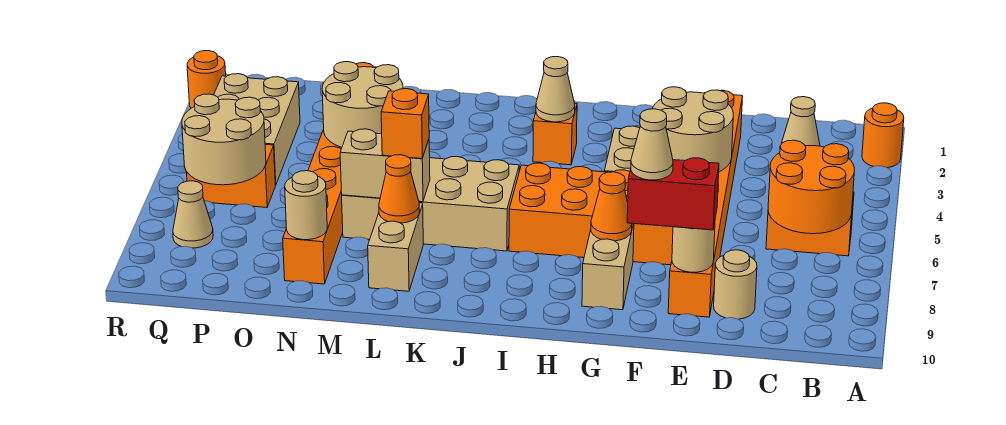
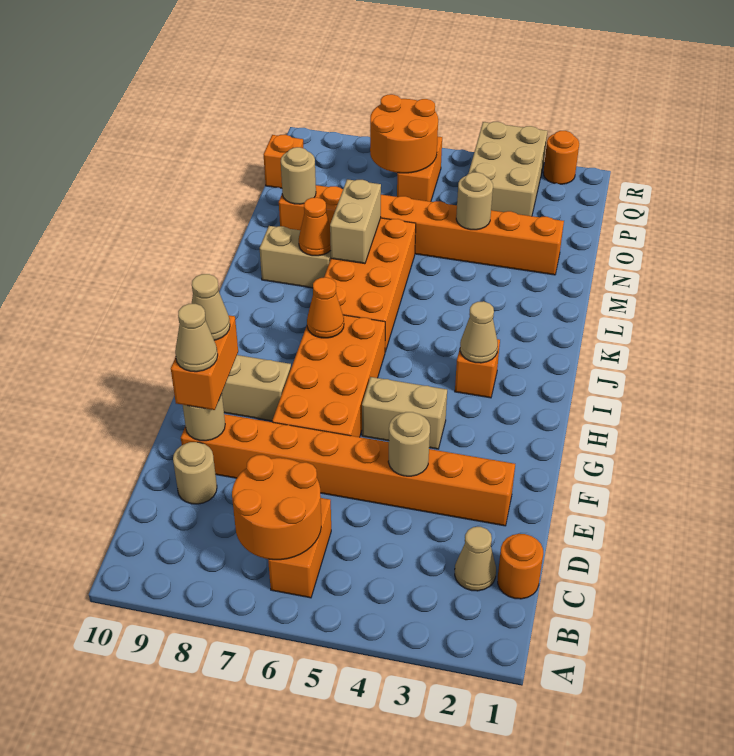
orange round brick A2 level 1 -> orange round brick C1 level 1
tan round brick E4:F5 level 2 -> tan round brick E4 level 2
red brick E9:F9 level 3 -> orange brick E9:F9 level 3
orange cone G8 level 2 -> orange cone I7 level 2
tan brick J6:M7 level 1 -> orange brick J6:M7 level 1
orange brick L7 level 3 -> orange brick P10 level 1
tan round brick M4:N5 level 2 -> tan round brick N4 level 2
tan brick P3:Q5 level 1 -> tan brick P3:R4 level 1
tan round brick P6:Q7 level 2 -> orange round brick P6:Q7 level 2
tan cone Q8 level 1 -> tan cone E9 level 4

